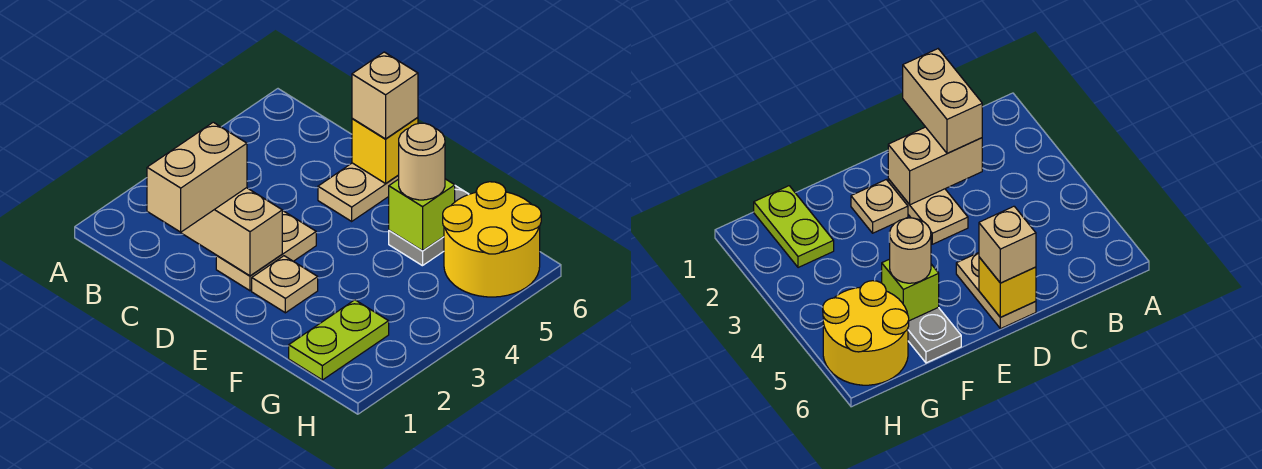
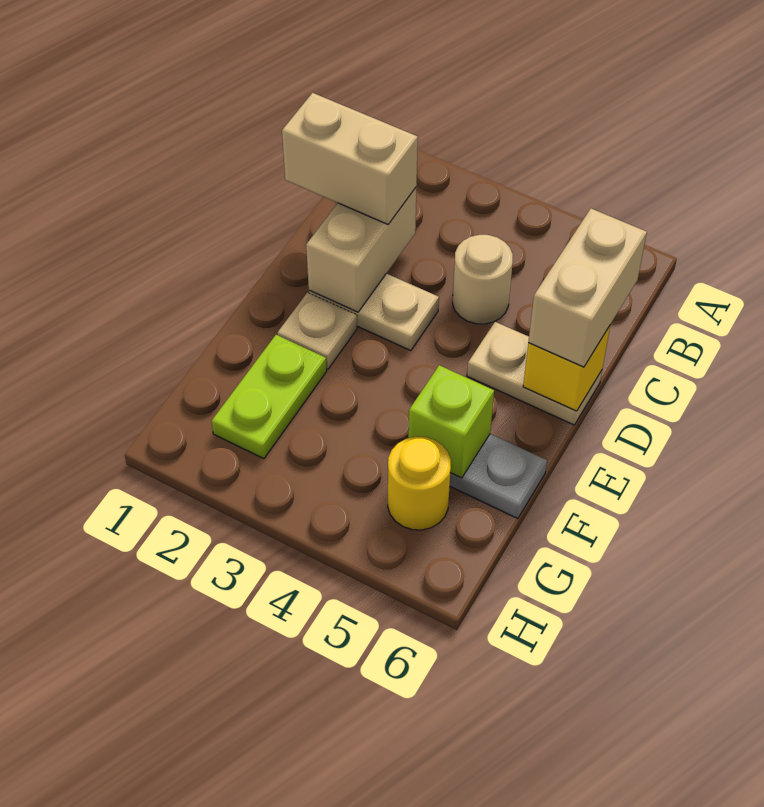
tan brick D6 level 3 -> tan brick C6:D6 level 3
tan round brick F5 level 3 -> tan round brick C4 level 1
lime plate G1:G2 level 1 -> lime plate F2:G2 level 1
yellow round brick G5:H6 level 1 -> yellow round brick G5 level 1

